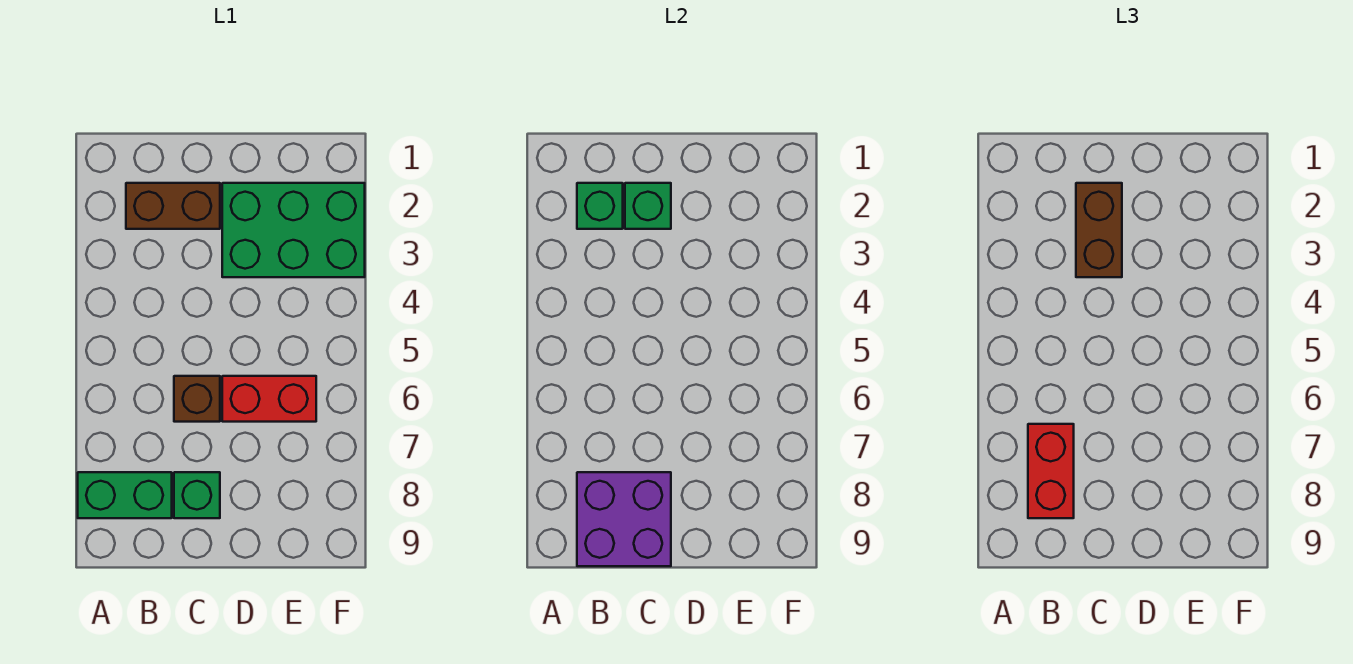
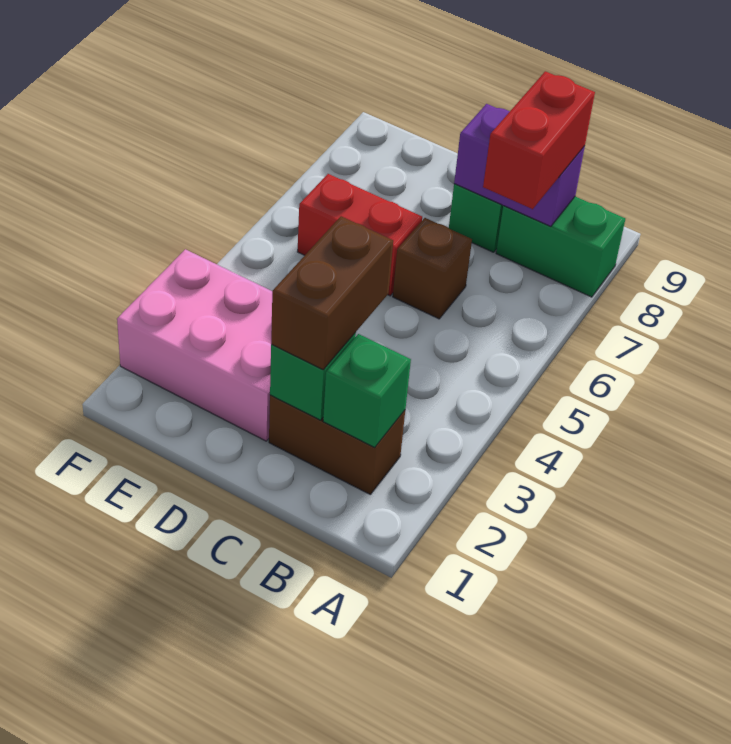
purple brick B8:C9 level 2 -> purple brick B8:C8 level 2
green brick D2:F3 level 1 -> pink brick D2:F3 level 1

